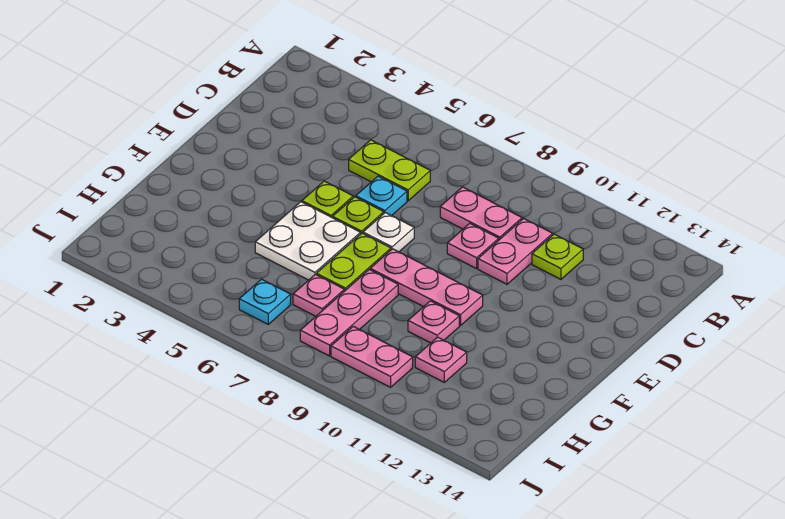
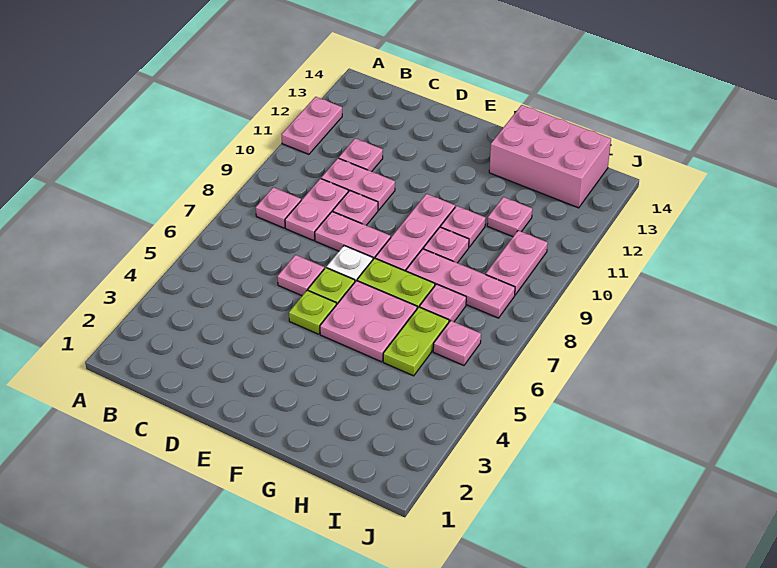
none -> pink plate A11:A12 level 1
none -> pink plate B8 level 1
lime plate C5:C6 level 1 -> lime plate H5:H6 level 1
lime plate C11 level 1 -> pink plate C11 level 1
cyan plate D6 level 1 -> pink plate D6 level 1
none -> pink plate D8:E8 level 1
white plate F5:G6 level 1 -> pink plate F5:G6 level 1
none -> pink plate G9 level 1
none -> pink brick G13:I14 level 1
cyan plate I6 level 1 -> pink plate I6 level 1

